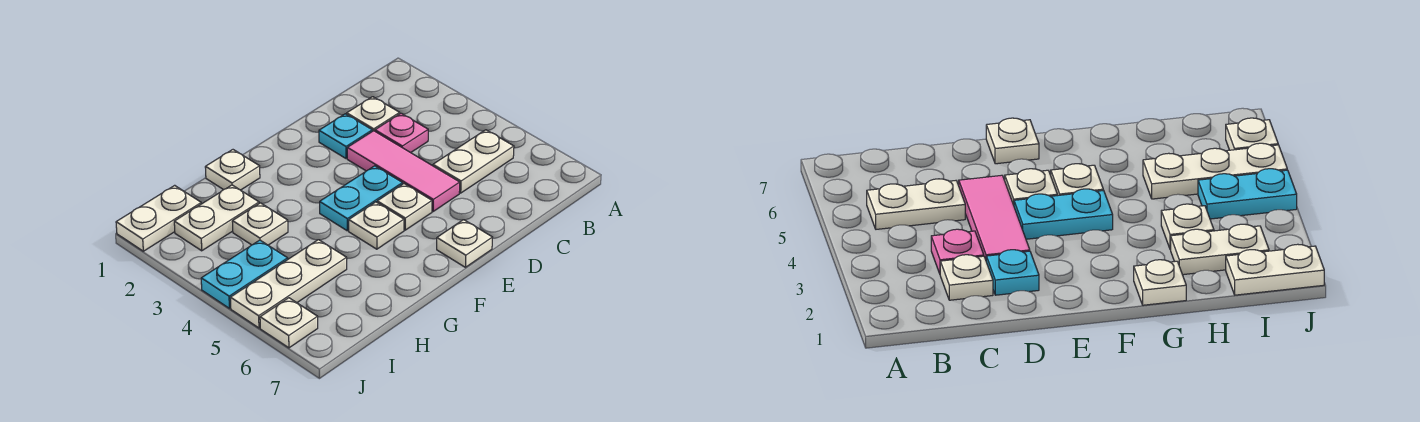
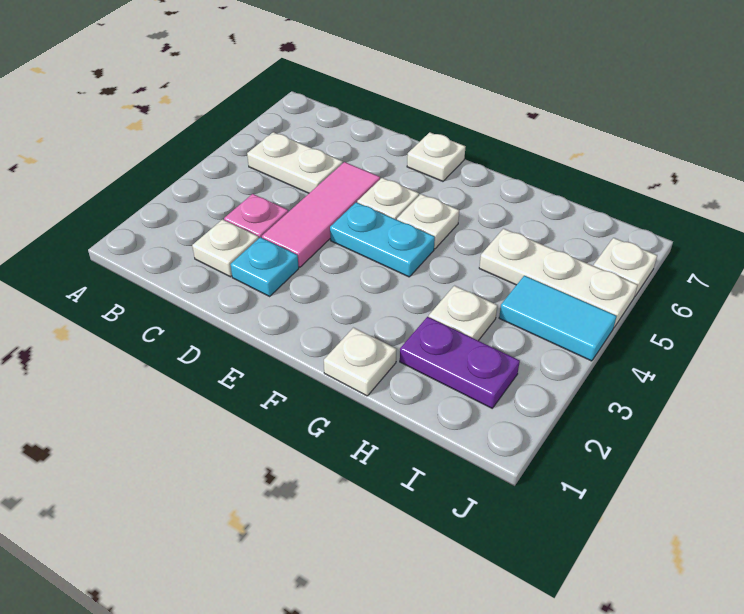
white plate H2:I2 level 1 -> purple plate H2:I2 level 1
white plate I1:J1 level 1 -> none
cyan plate I4:J4 level 1 -> cyan tile I4:J4 level 1

